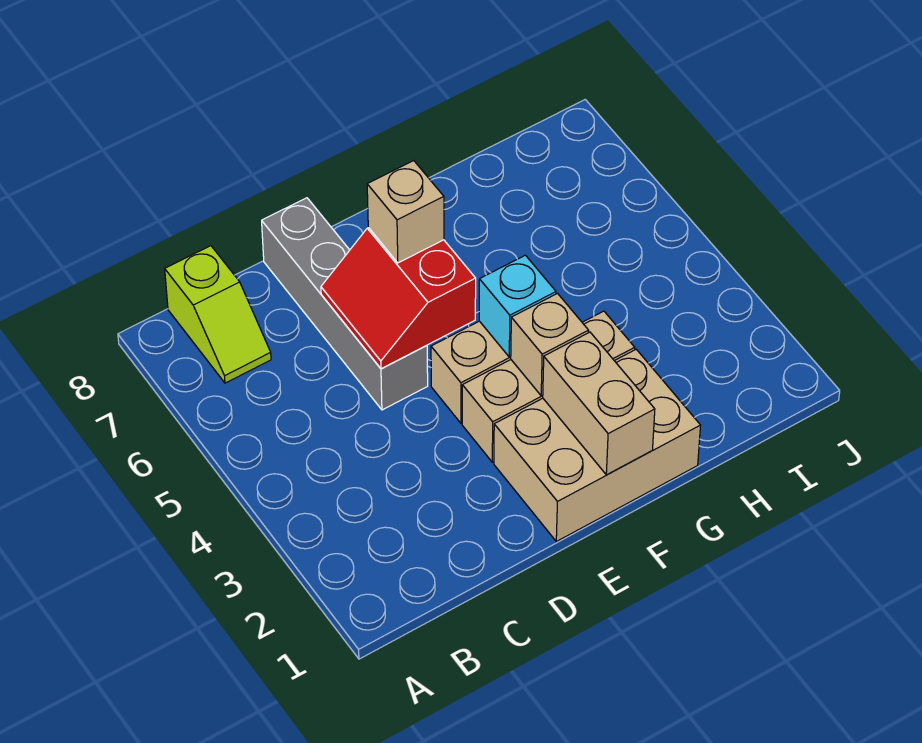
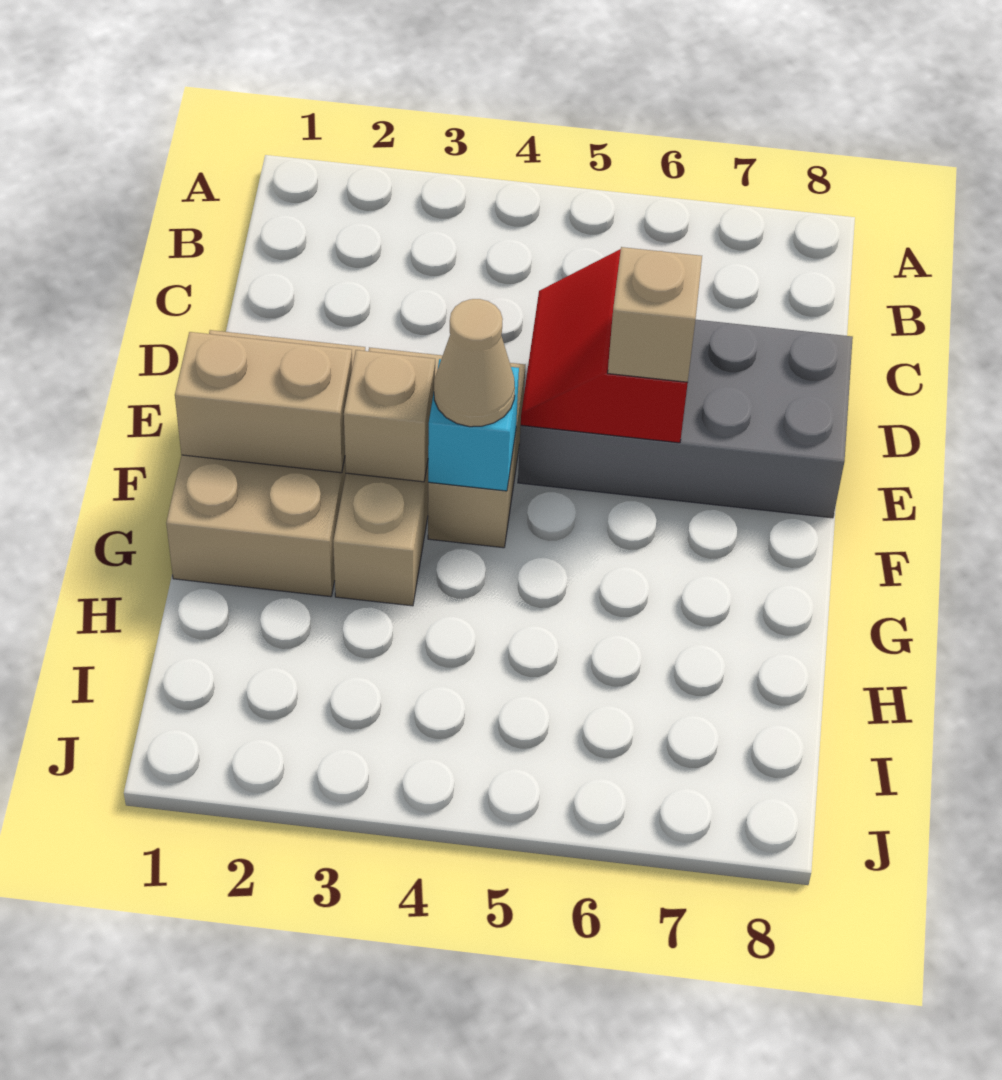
lime slope B7:B8 level 1 top 8 -> none
grey brick D5:D8 level 1 -> grey brick D5:E8 level 1
red slope D5:E6 level 2 top E -> red slope D5:E6 level 2 top 6
none -> tan cone F4 level 3

